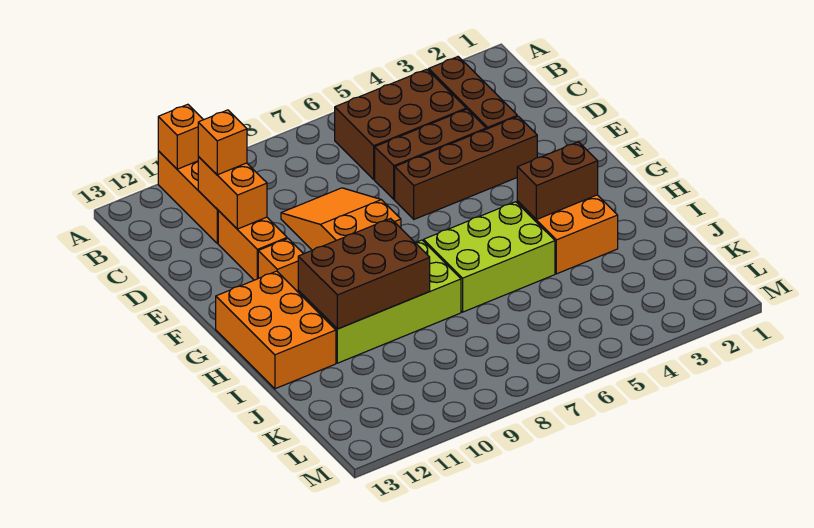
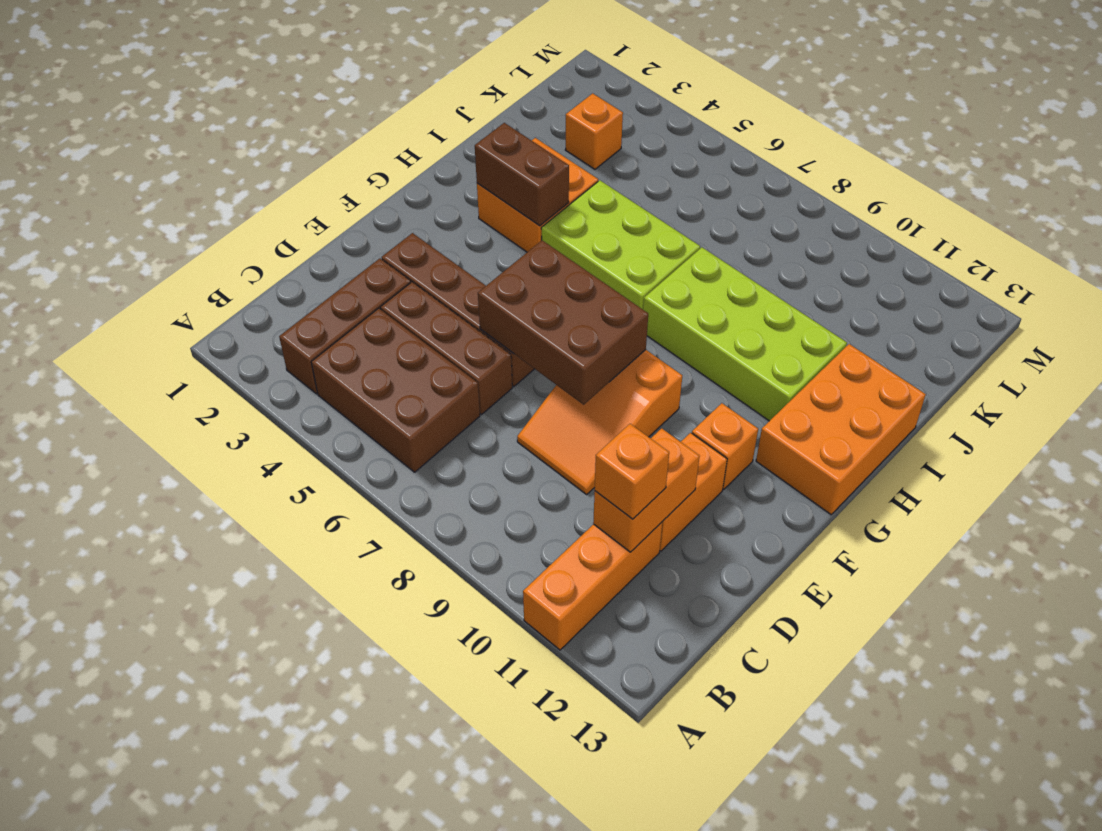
orange brick A11 level 2 -> orange brick K3 level 1
brown brick H9:I11 level 2 -> brown brick E6:F8 level 2

